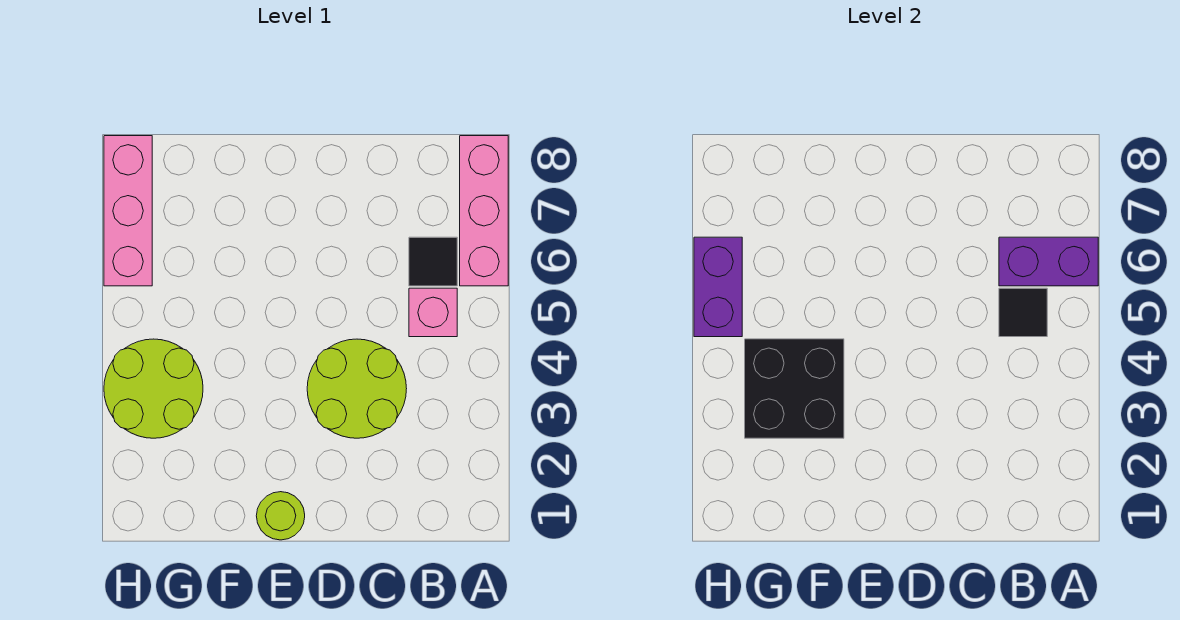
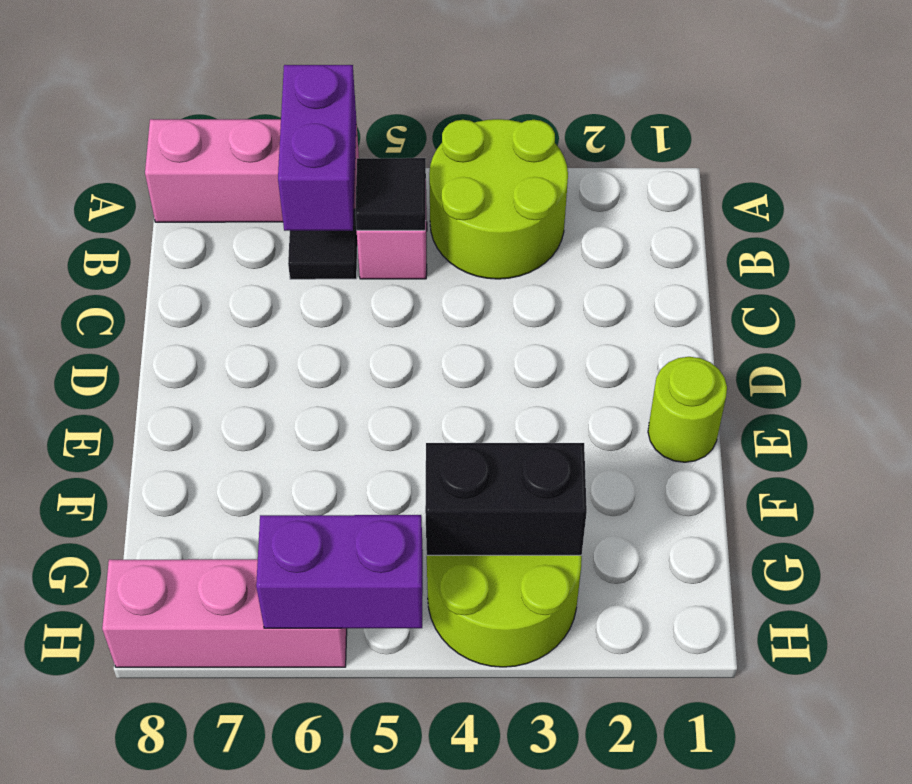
lime round brick C3:D4 level 1 -> lime round brick A3:B4 level 1
black brick F3:G4 level 2 -> black brick G3:G4 level 2

